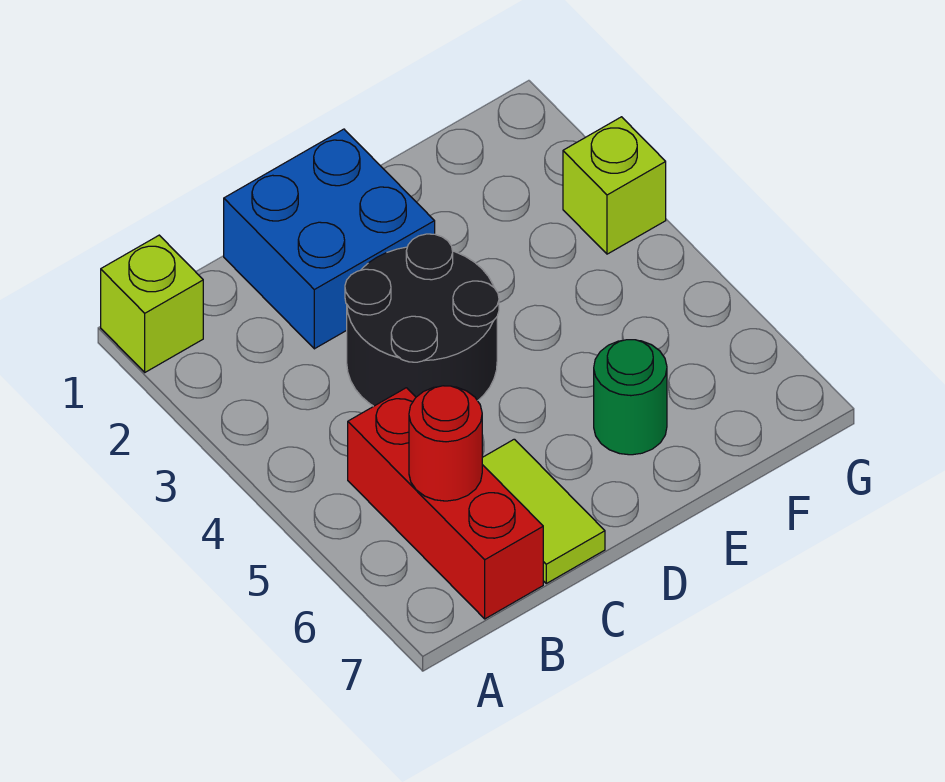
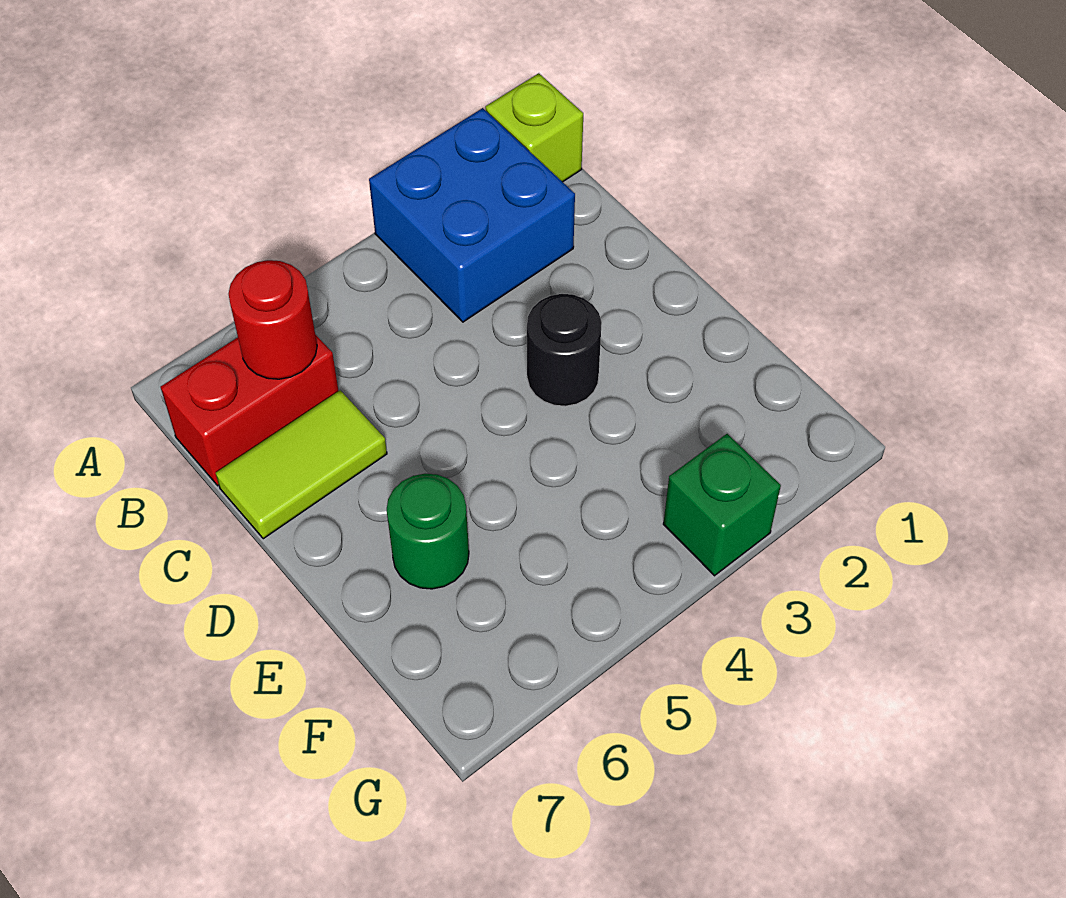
red brick B5:B7 level 1 -> red brick B6:B7 level 1
blue brick C1:D2 level 1 -> blue brick A2:B3 level 1
black round brick C3:D4 level 1 -> black round brick D3 level 1
lime brick G3 level 1 -> green brick G3 level 1

